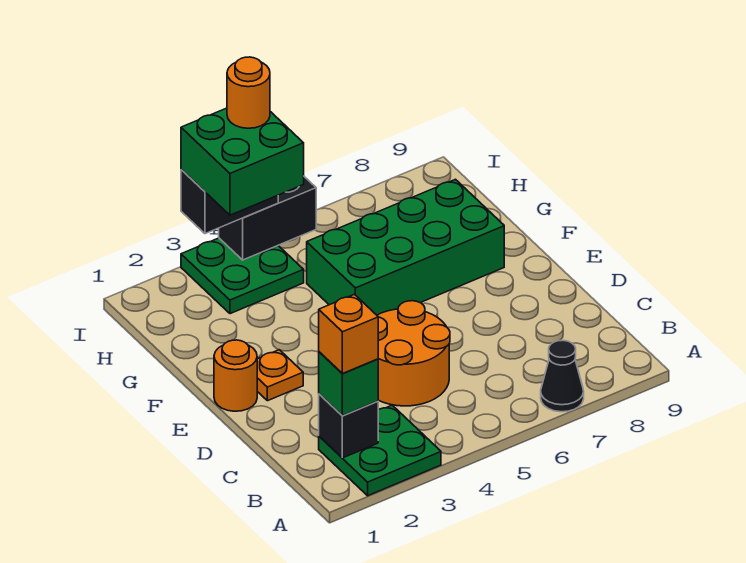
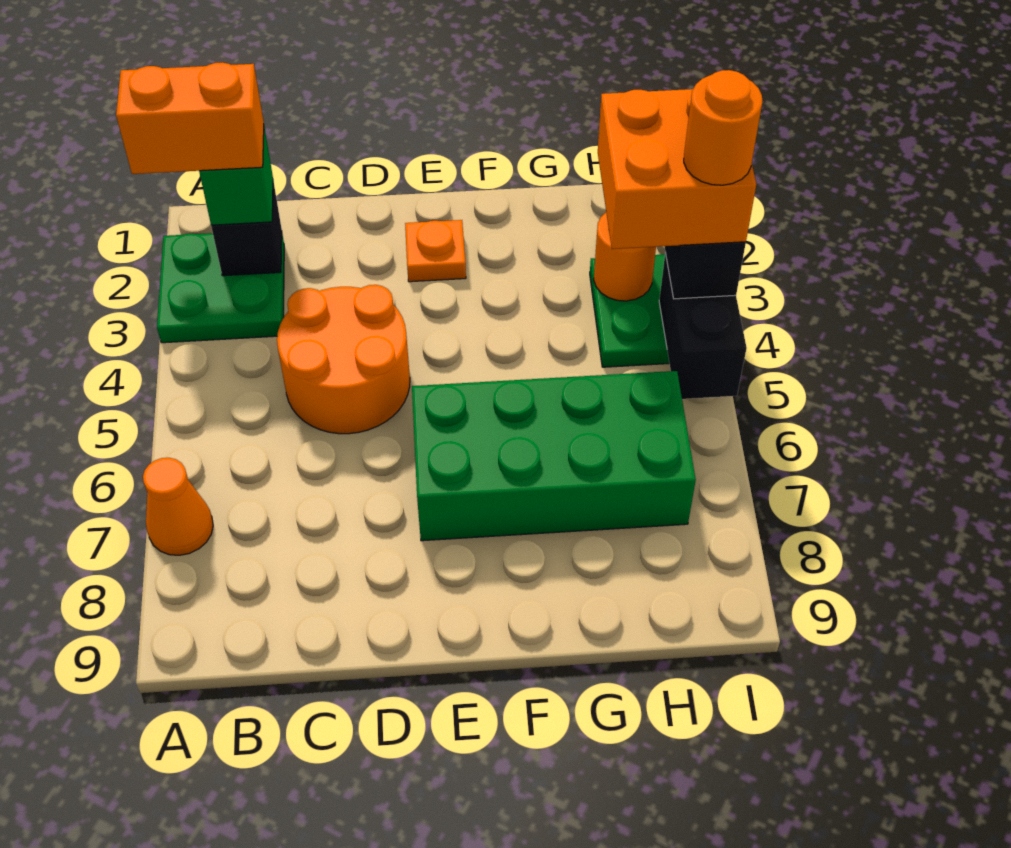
black cone A7 level 1 -> orange cone A7 level 1
orange brick B2 level 4 -> orange brick A2:B2 level 4
orange round brick E1 level 1 -> orange round brick H3 level 2
green brick F5:G8 level 1 -> green brick E6:H7 level 1
green brick H3:I4 level 4 -> orange brick H3:I4 level 4

